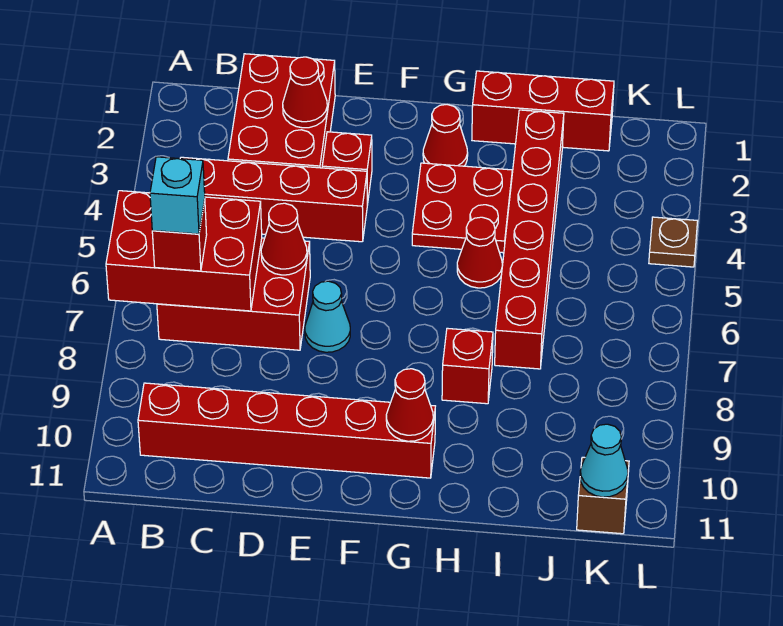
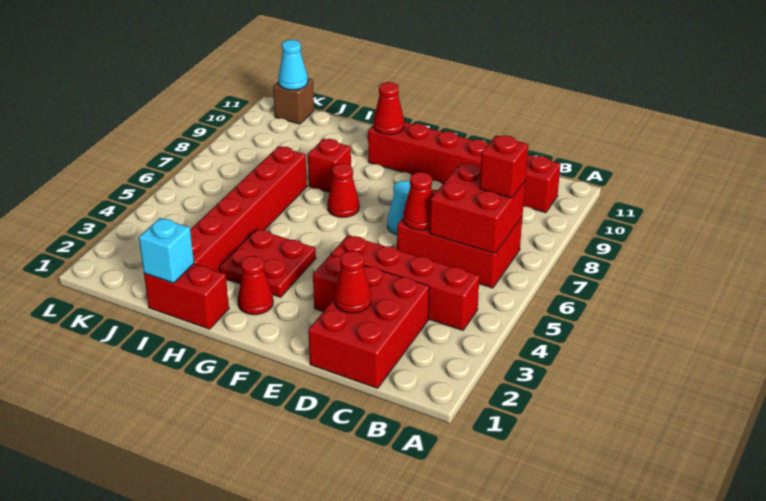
red brick A6:C7 level 2 -> red brick B6:C7 level 2
cyan brick B7 level 4 -> cyan brick I1 level 2
red brick H1:J1 level 1 -> red brick H1:I1 level 1
red cone H5 level 1 -> red cone G7 level 1
brown plate L4 level 1 -> none

